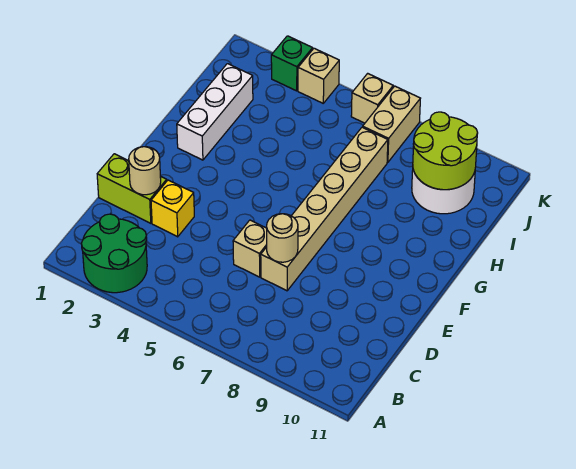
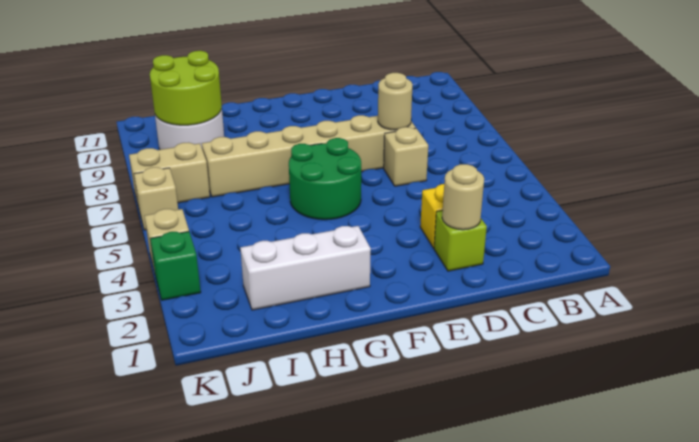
green round brick A2:B3 level 1 -> green round brick F5:G6 level 1
lime brick D1:D2 level 1 -> lime brick D2 level 1

